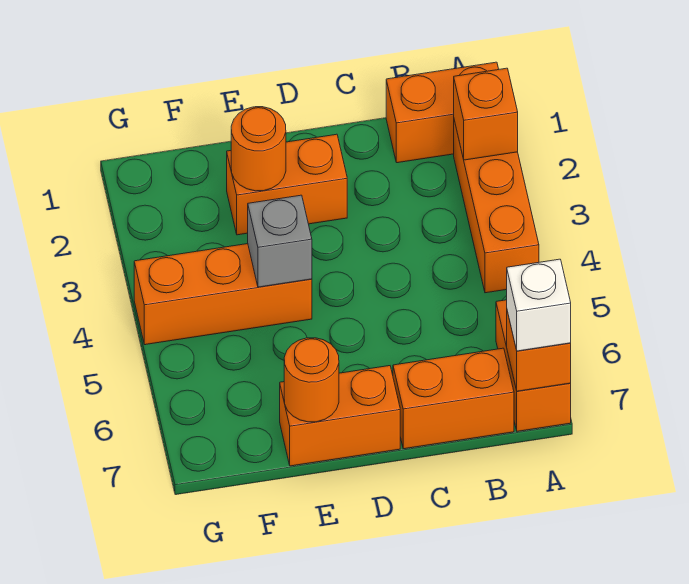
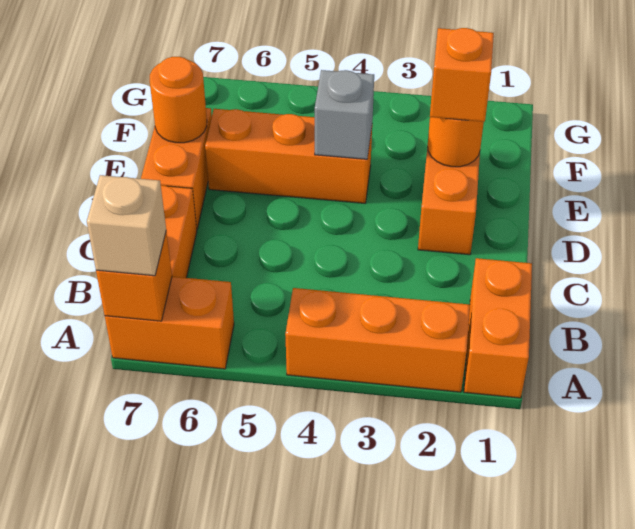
orange brick A2 level 2 -> orange brick E2 level 3
white brick A7 level 3 -> tan brick A7 level 3
orange brick E4:G4 level 1 -> orange brick E4:E6 level 1

